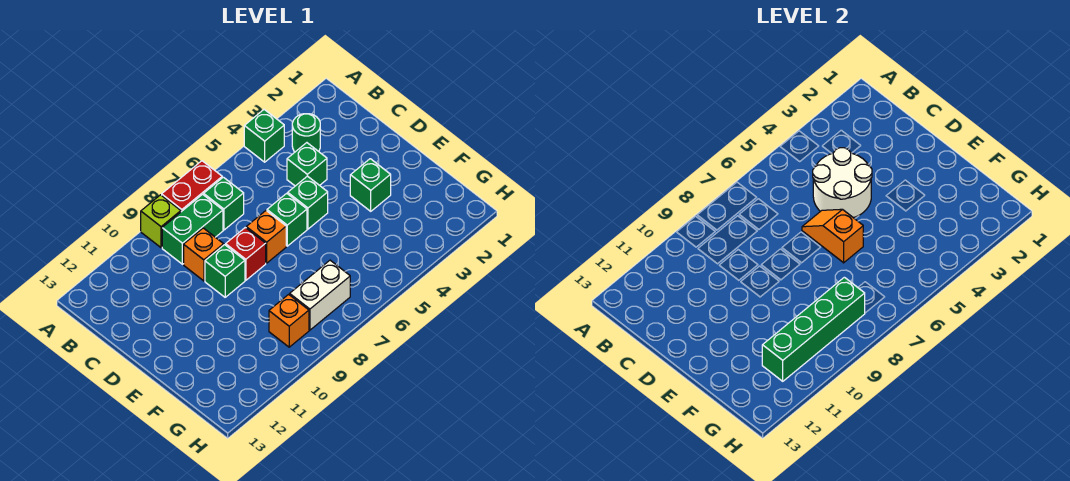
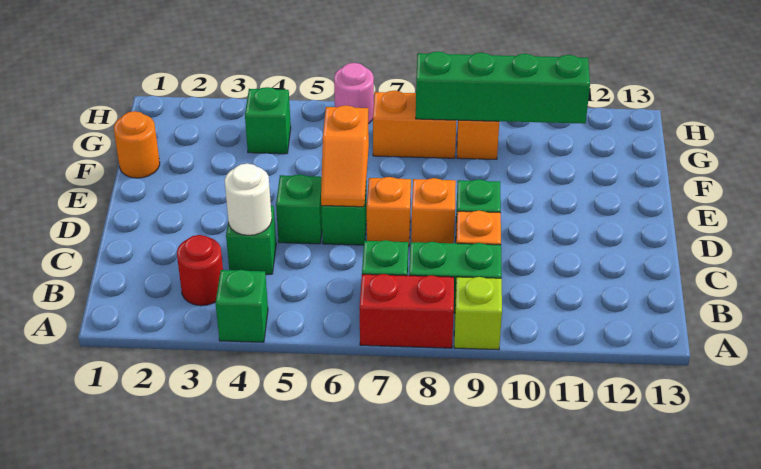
green round brick B3 level 1 -> red round brick B3 level 1
white round brick C4:D5 level 2 -> white round brick C4 level 2
red brick D8 level 1 -> orange brick D8 level 1
green brick E3 level 1 -> green brick G4 level 1
none -> orange round brick F1 level 1
white brick G7:G8 level 1 -> orange brick G7:G8 level 1
none -> pink round brick H6 level 1

